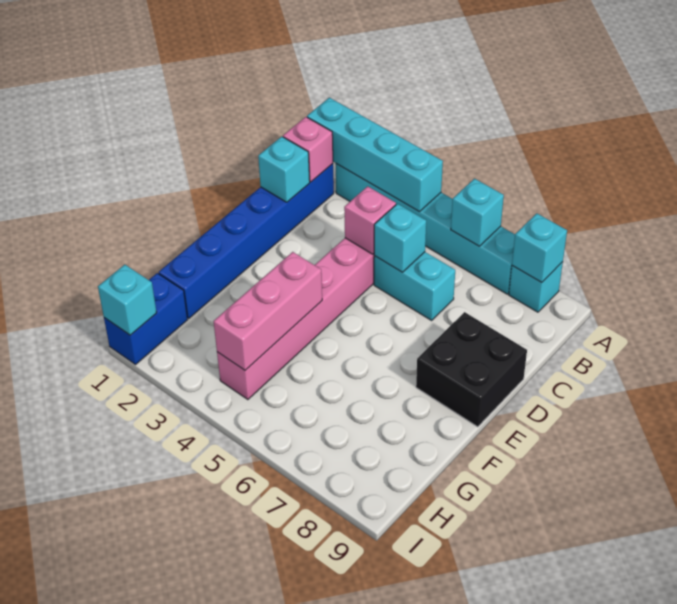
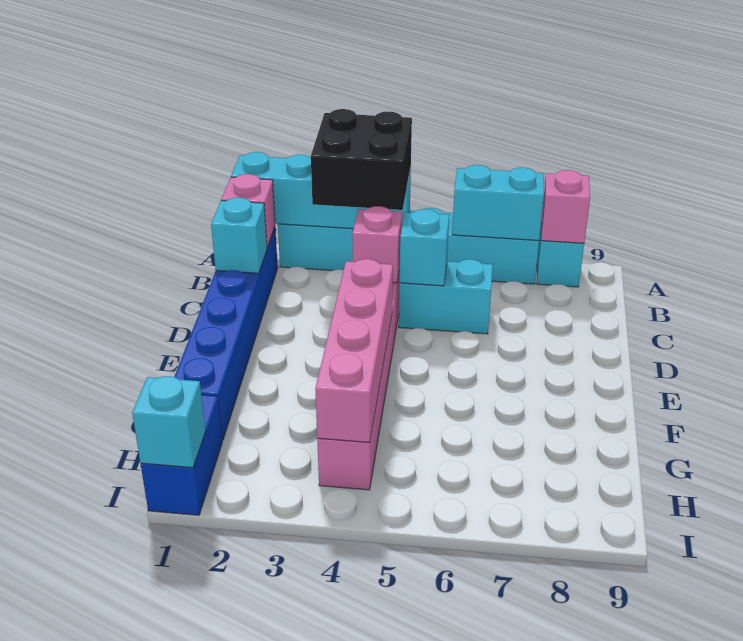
cyan brick A6 level 2 -> cyan brick A6:A7 level 2
cyan brick A8 level 2 -> pink brick A8 level 2
black brick D8:E9 level 1 -> black brick A3:B4 level 3
pink brick F4:H4 level 2 -> pink brick E4:H4 level 2

